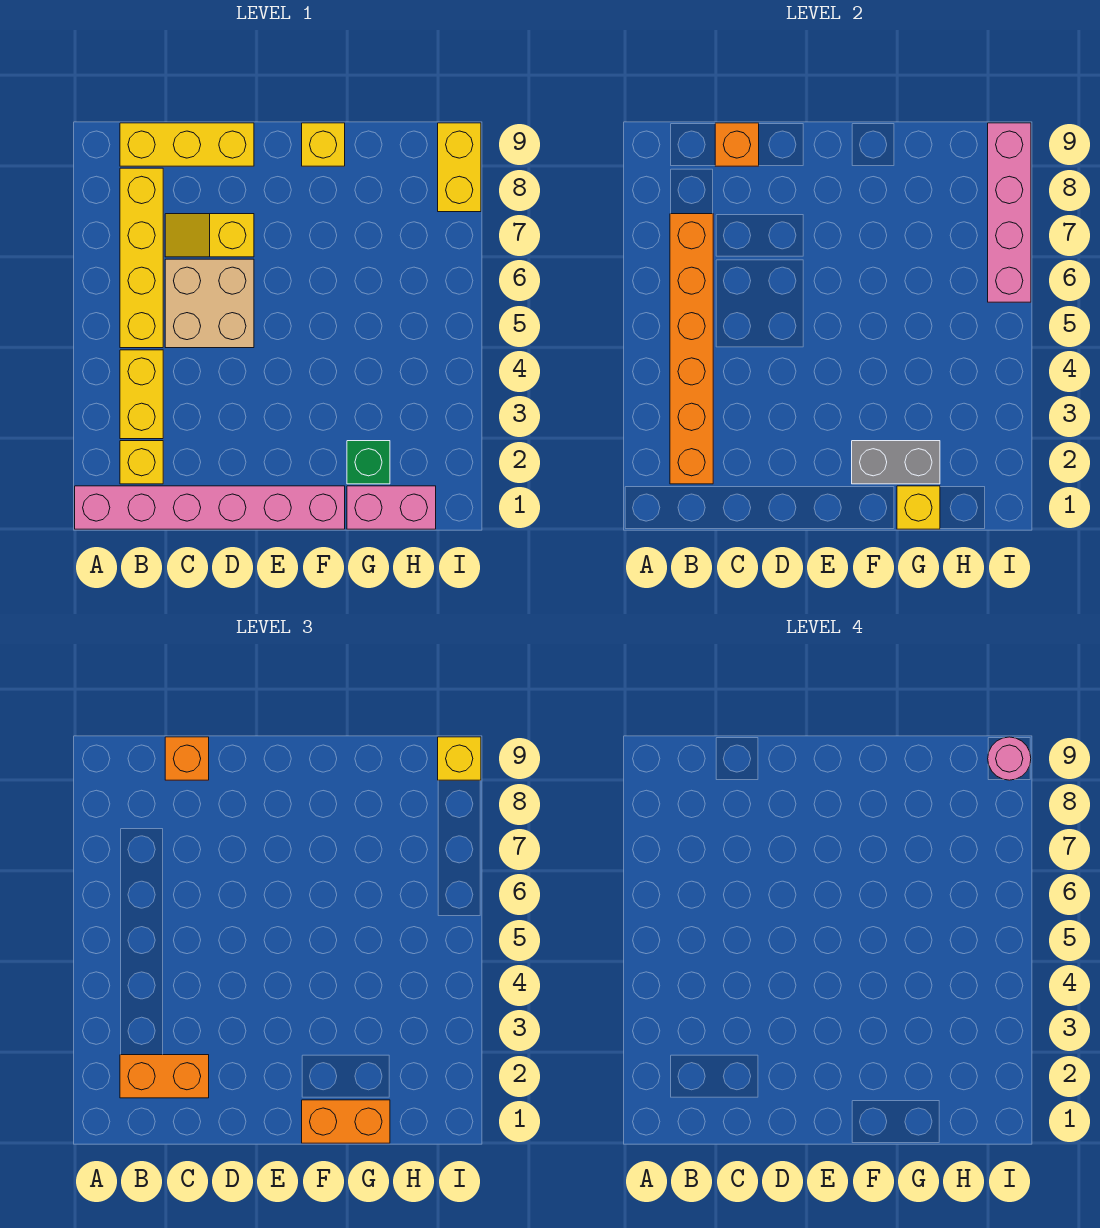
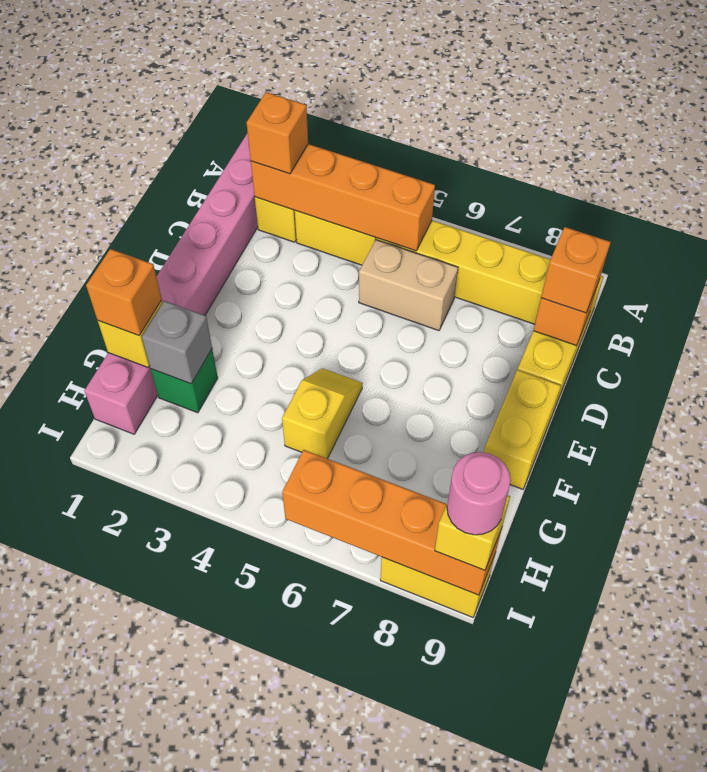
orange brick B2:B7 level 2 -> orange brick B2:B5 level 2
orange brick B2:C2 level 3 -> orange brick B2 level 3
tan brick C5:D6 level 1 -> tan brick C5:C6 level 1
yellow slope C7:D7 level 1 top D -> yellow slope F5:G5 level 1 top G
orange brick F1:G1 level 3 -> orange brick G1 level 3
grey brick F2:G2 level 2 -> grey brick G2 level 2
yellow brick F9 level 1 -> yellow brick E9:F9 level 1
pink brick I6:I9 level 2 -> orange brick I6:I9 level 2

